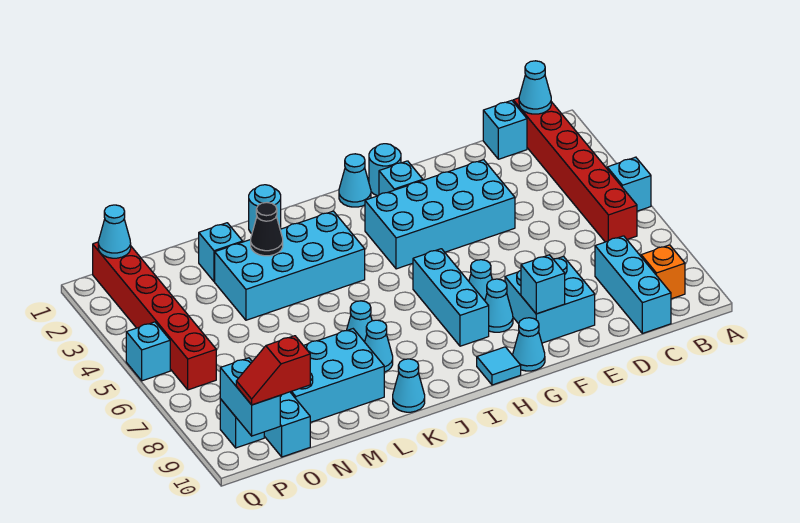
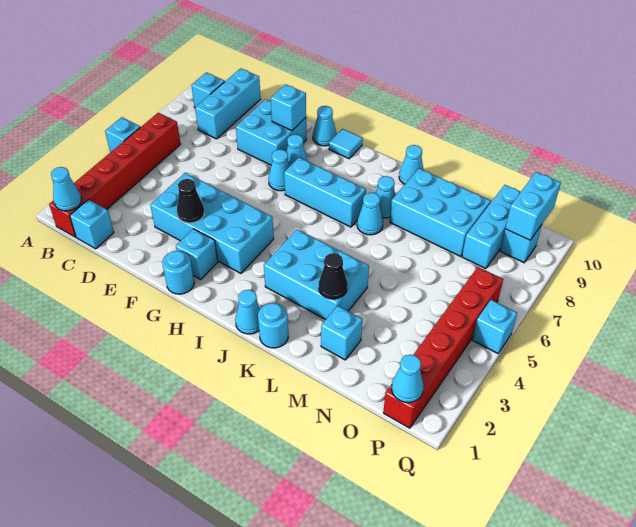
orange brick B9 level 1 -> cyan brick B9 level 1
none -> black cone F3 level 2
cyan cone H1 level 1 -> cyan cone J1 level 1
cyan brick H6:H8 level 1 -> cyan brick H7:J7 level 1
cyan brick J3:M4 level 1 -> cyan brick J3:L4 level 1
red slope O10:P10 level 3 top O -> none

